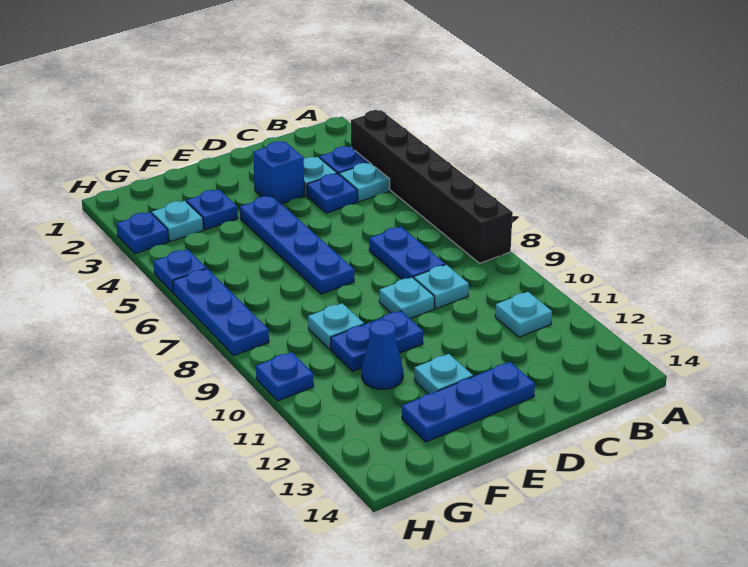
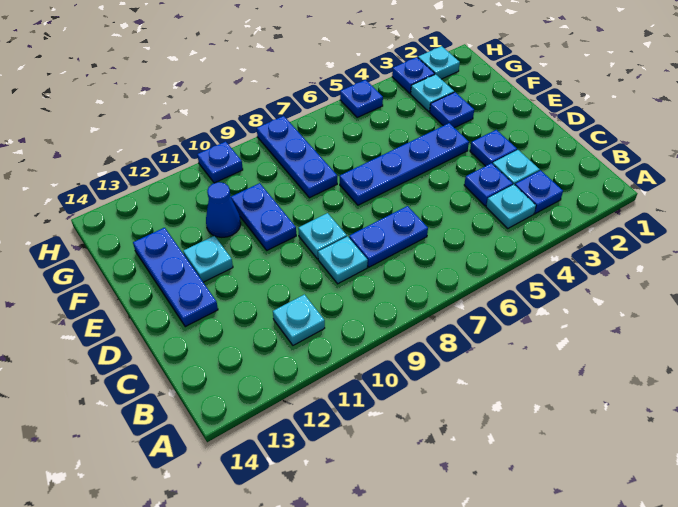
black brick A3:A8 level 1 -> none
blue brick D3 level 1 -> blue plate D3 level 1
cyan plate F9 level 1 -> cyan plate H2 level 1
blue plate H6:H8 level 1 -> blue plate F8:H8 level 1

